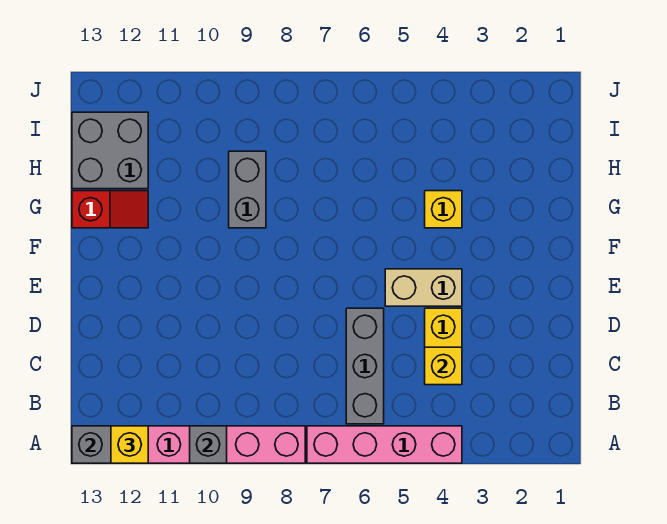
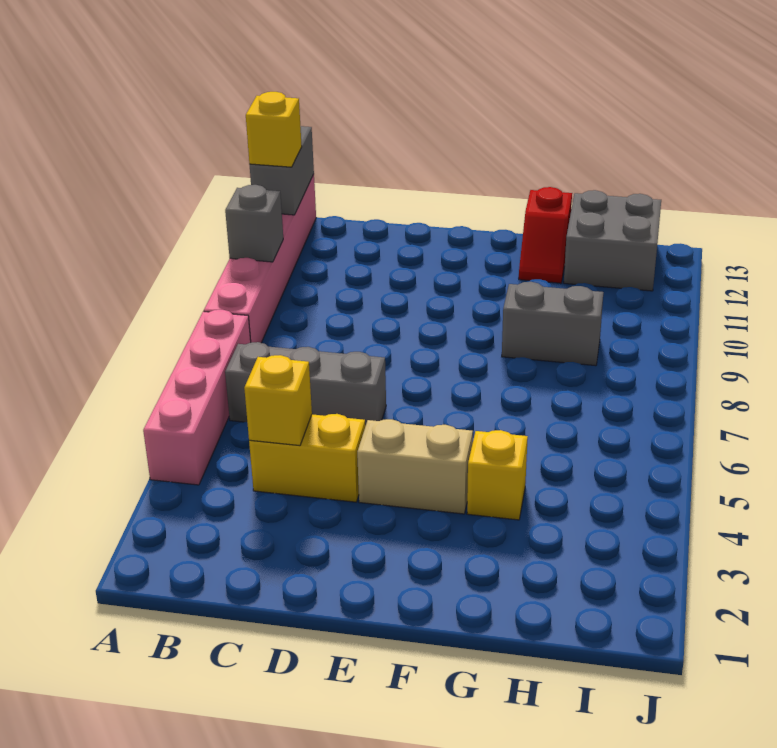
tan brick E4:E5 level 1 -> tan brick E4:F4 level 1

